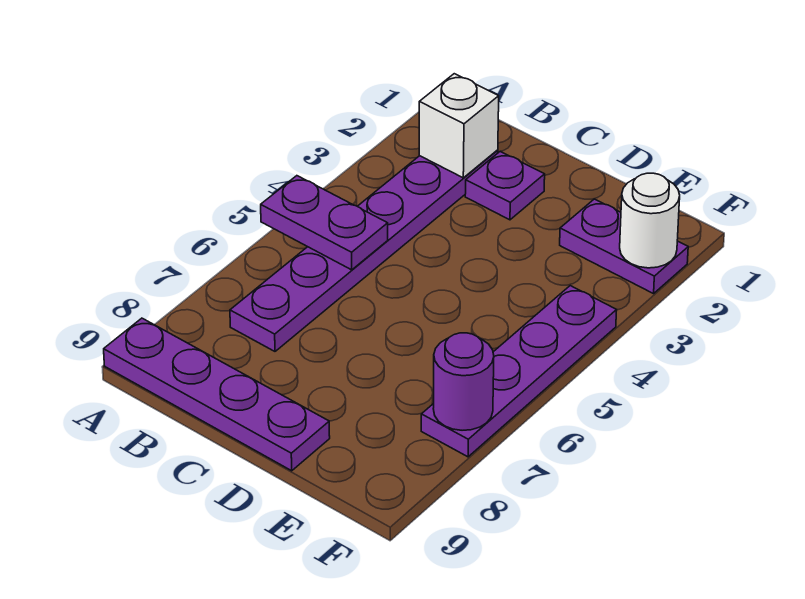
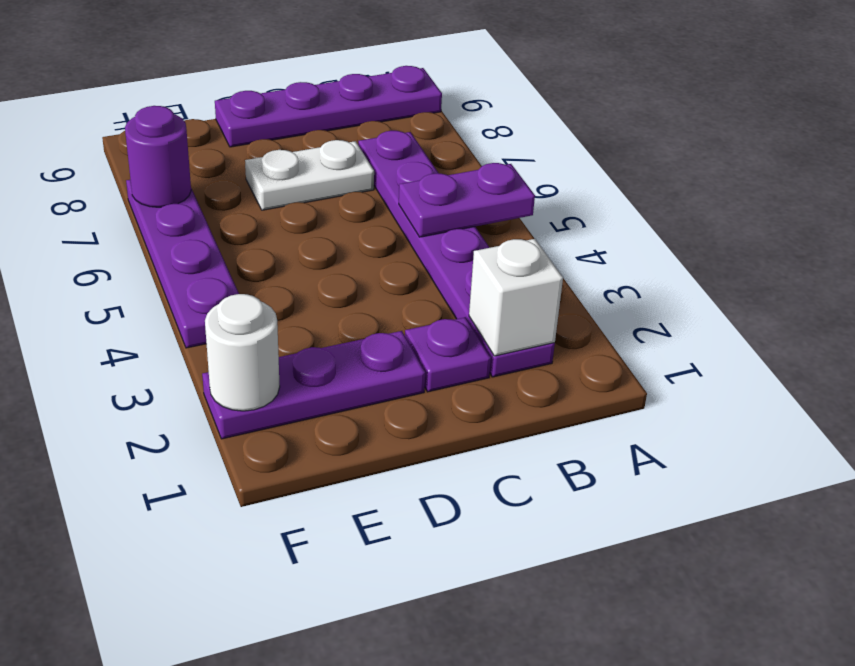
none -> white plate C7:D7 level 1
purple plate E2:F2 level 1 -> purple plate D2:F2 level 1

